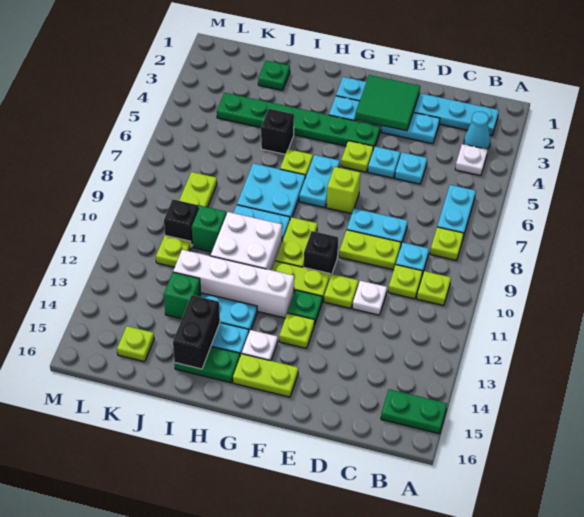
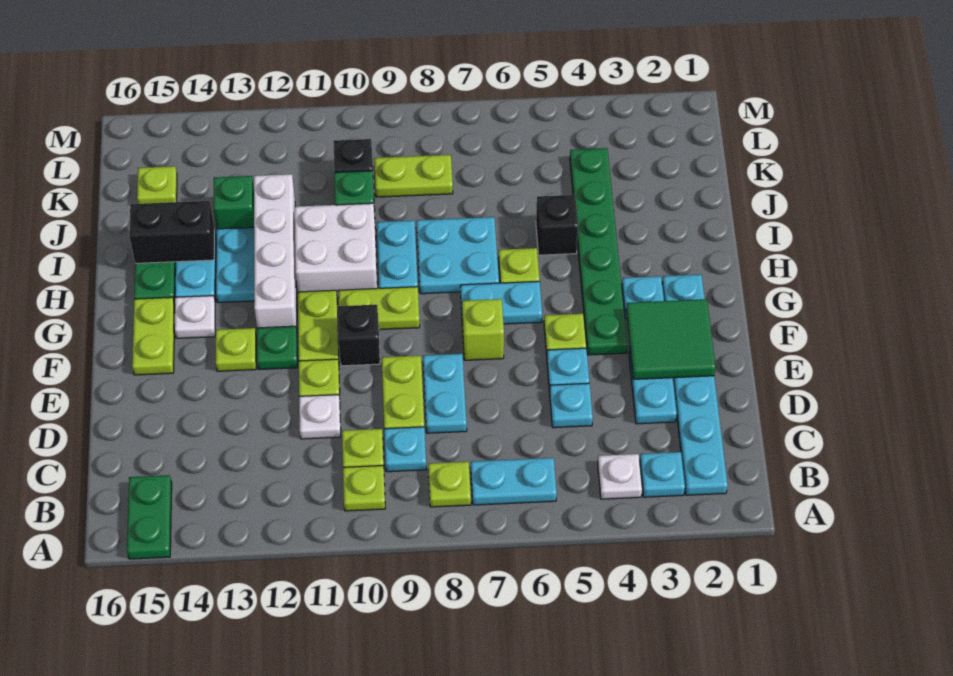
cyan cone B3 level 1 -> cyan plate B3 level 1
green plate J2 level 1 -> none
lime plate K11 level 1 -> none

